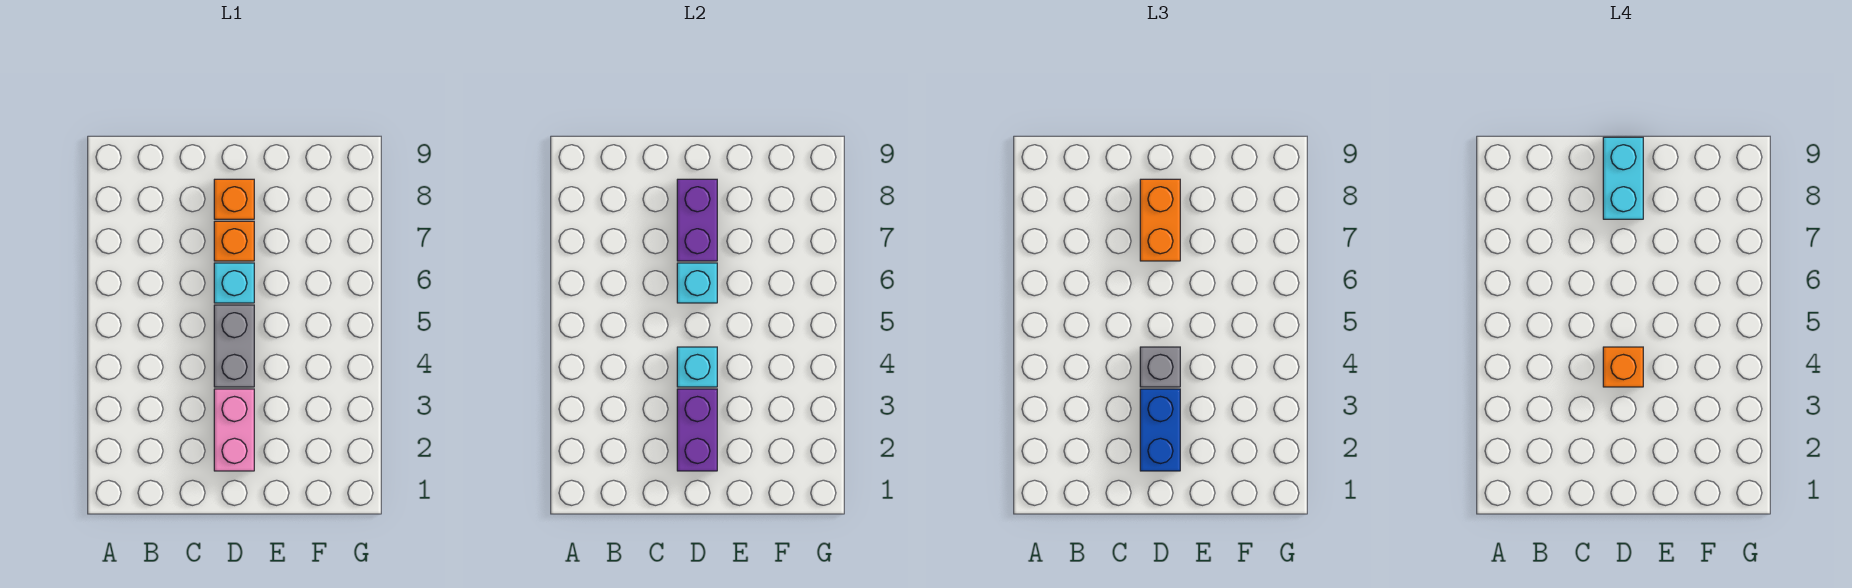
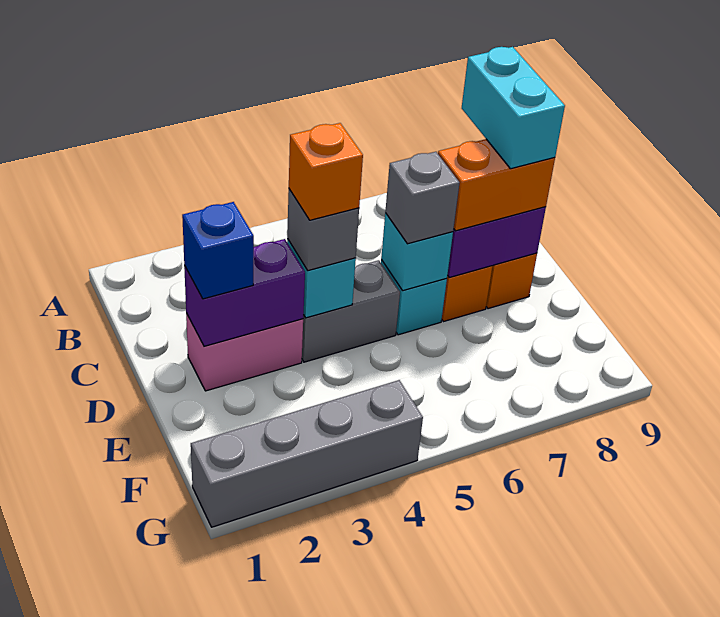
blue brick D2:D3 level 3 -> blue brick D2 level 3
none -> grey brick D6 level 3
cyan brick D8:D9 level 4 -> cyan brick C8:D8 level 4
none -> grey brick G1:G4 level 1

